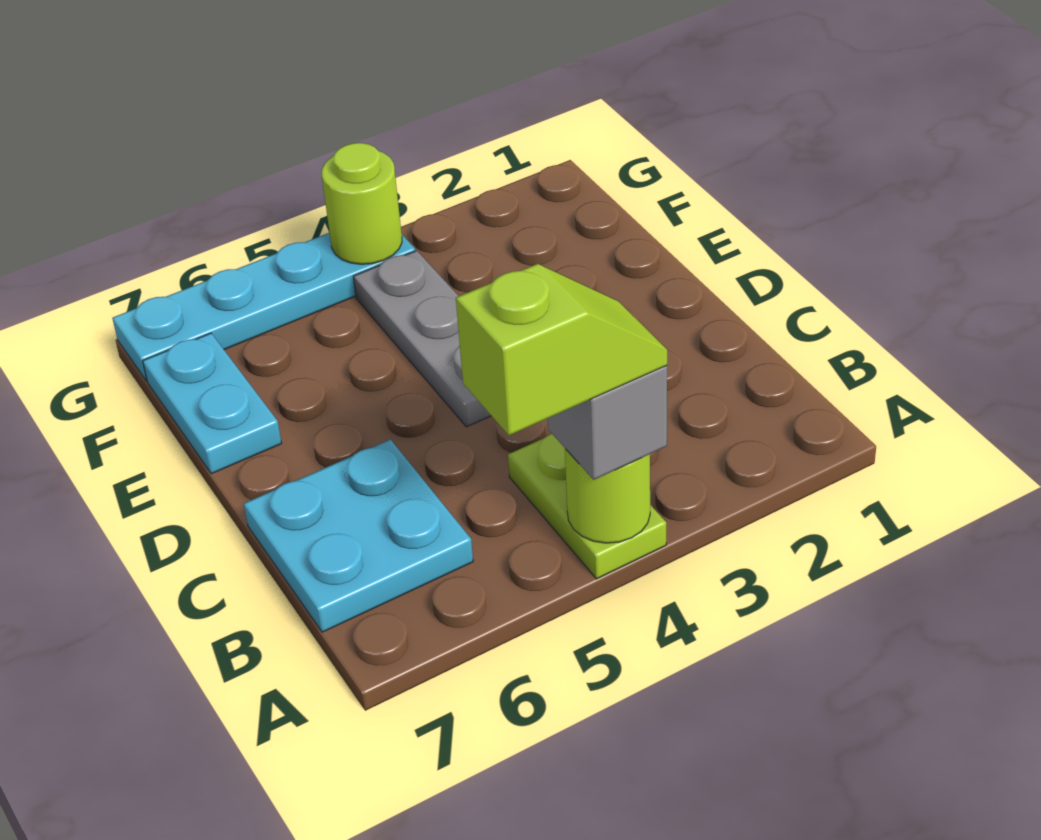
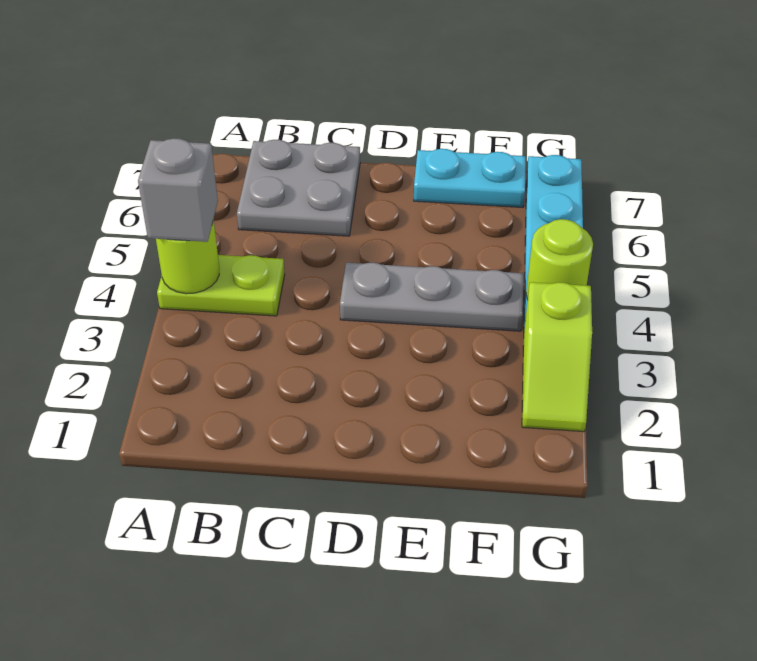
lime slope A4:A5 level 4 top 5 -> lime slope G2:G3 level 1 top 3
cyan plate B6:C7 level 1 -> grey plate B6:C7 level 1

